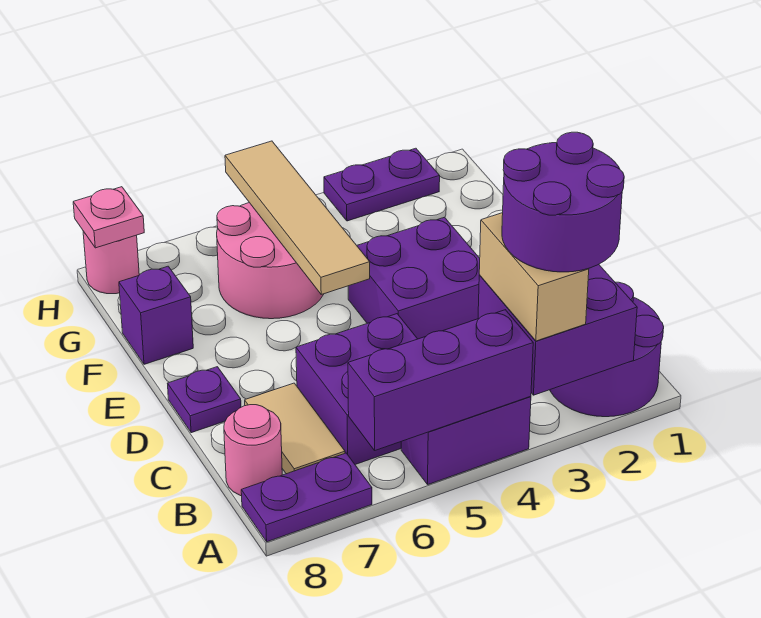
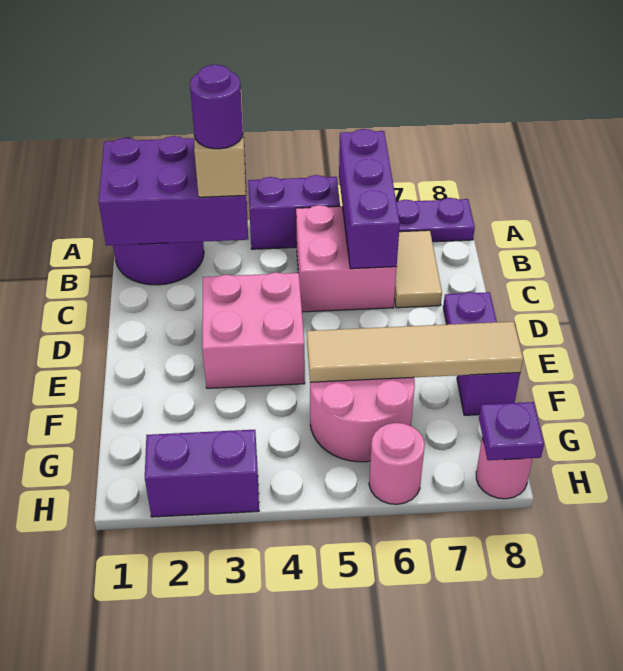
purple brick A2:B3 level 2 -> purple brick A1:B3 level 2
purple round brick A2:B3 level 4 -> purple round brick B3 level 4
purple brick A4:A6 level 2 -> purple brick A6:C6 level 2
purple brick B5:C6 level 1 -> pink brick B5:C6 level 1
pink round brick B8 level 1 -> pink round brick H6 level 1
purple brick D3:E4 level 1 -> pink brick D3:E4 level 1
tan tile E5:H5 level 2 -> tan tile F5:F8 level 2
purple plate H2:H3 level 1 -> purple brick H2:H3 level 1
pink plate H8 level 2 -> purple plate H8 level 2

